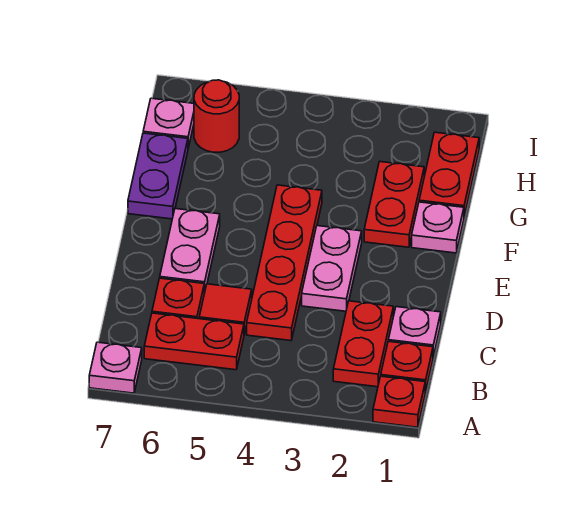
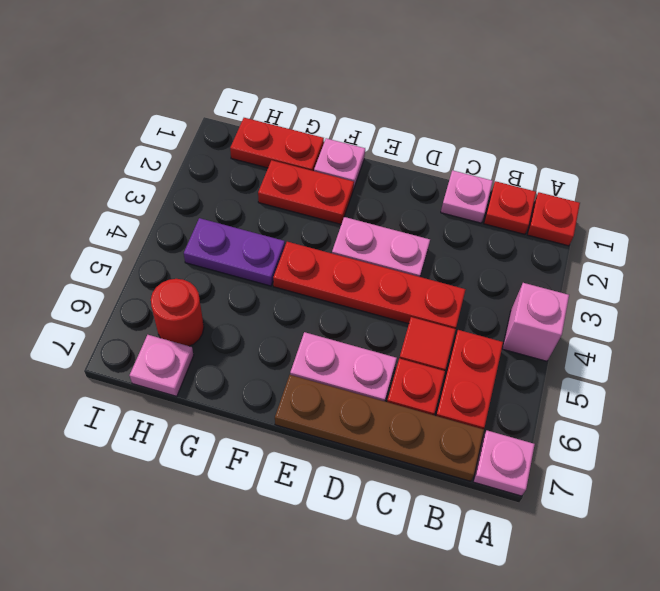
none -> pink brick A4 level 1
red plate B2:C2 level 1 -> none
none -> brown plate B7:E7 level 1
purple plate F7:G7 level 1 -> purple plate G4:H4 level 1

